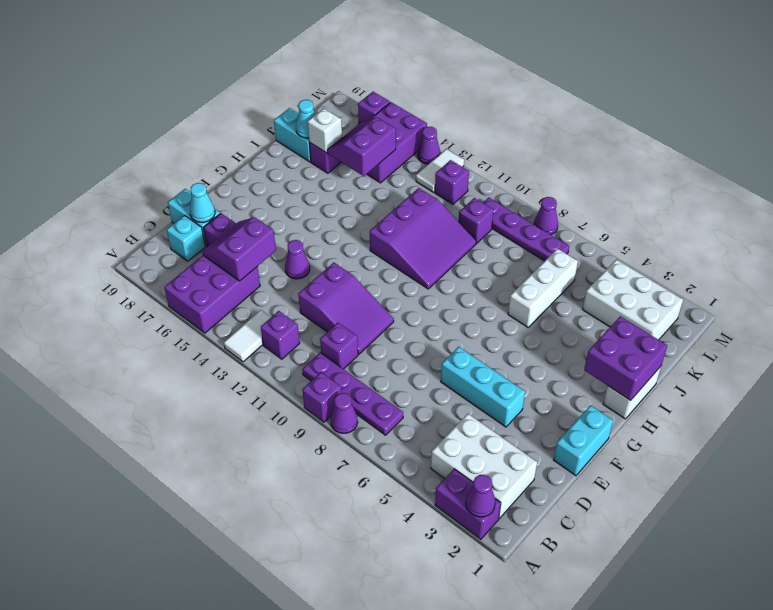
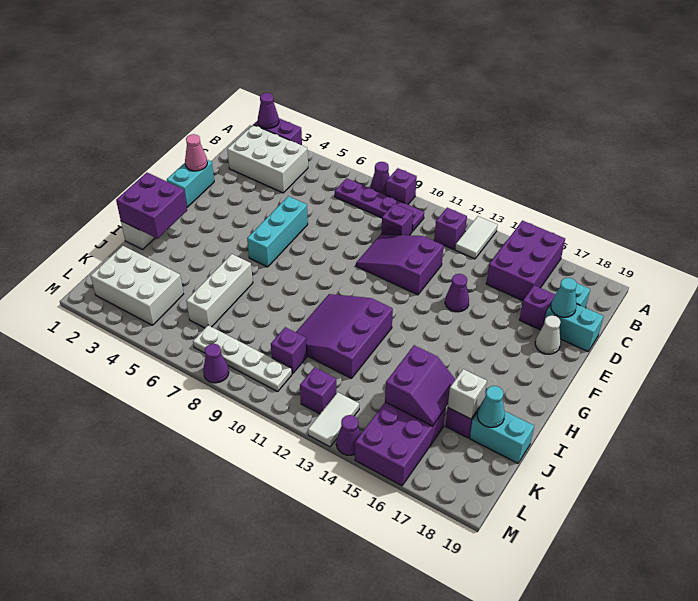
purple slope C15:D16 level 2 top 15 -> none
none -> pink cone E1 level 2
cyan brick E4:E6 level 1 -> cyan brick E6:G6 level 1
none -> white cone E18 level 1
purple plate L7:L10 level 1 -> white plate L7:L10 level 1
purple brick M17 level 1 -> none

